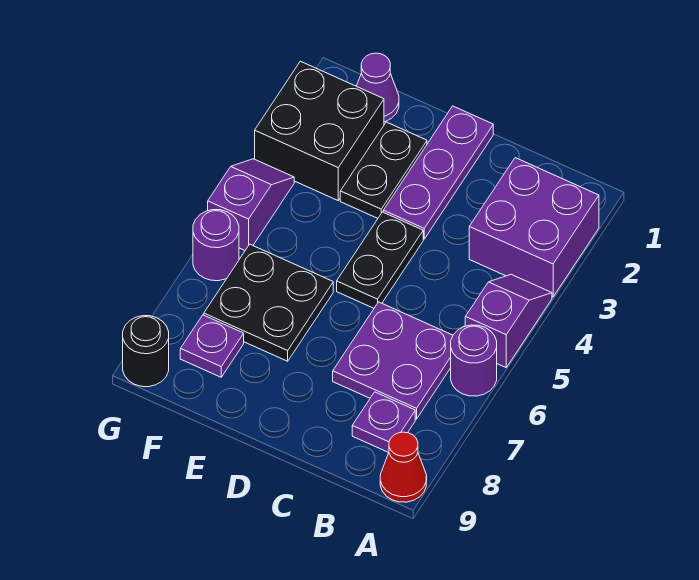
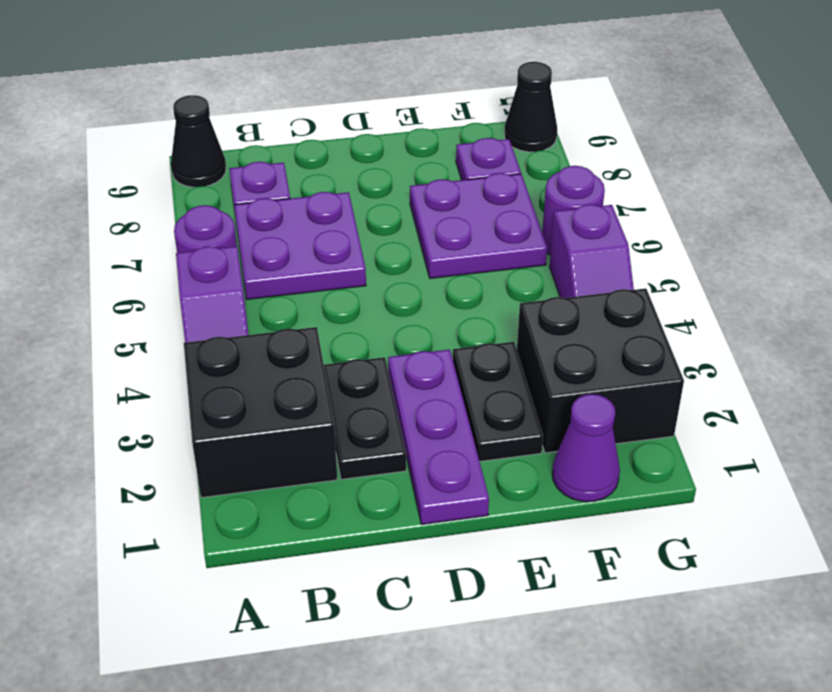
purple brick A2:B3 level 1 -> black brick A2:B3 level 1
red cone A9 level 1 -> black cone A9 level 1
black plate D4:D5 level 1 -> black plate C2:C3 level 1
black plate E6:F7 level 1 -> purple plate E6:F7 level 1
black round brick G9 level 1 -> black cone G9 level 1

